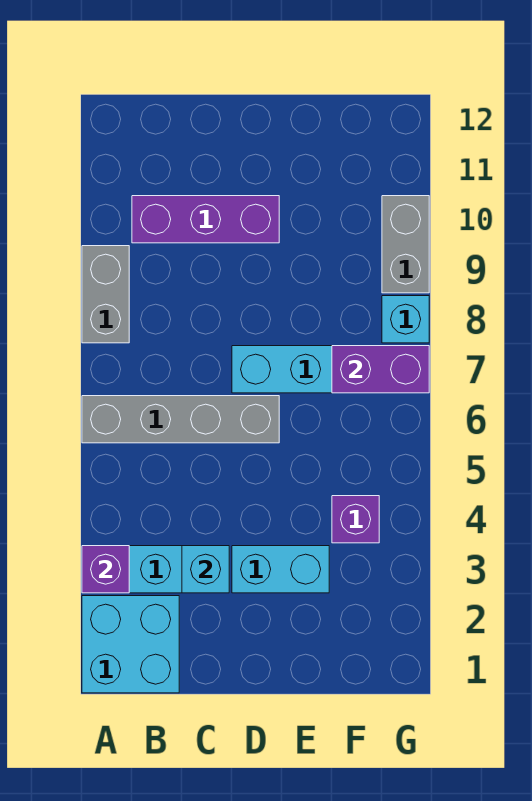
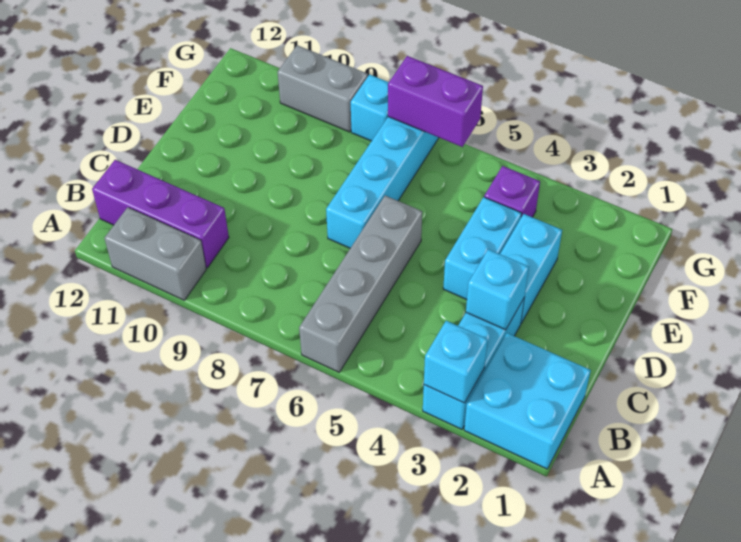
purple brick A3 level 2 -> cyan brick A3 level 2
grey brick A8:A9 level 1 -> grey brick A10:A11 level 1
purple brick B10:D10 level 1 -> purple brick B10:B12 level 1
none -> cyan brick D4:E4 level 1
purple brick F7:G7 level 2 -> purple brick G6:G7 level 2

